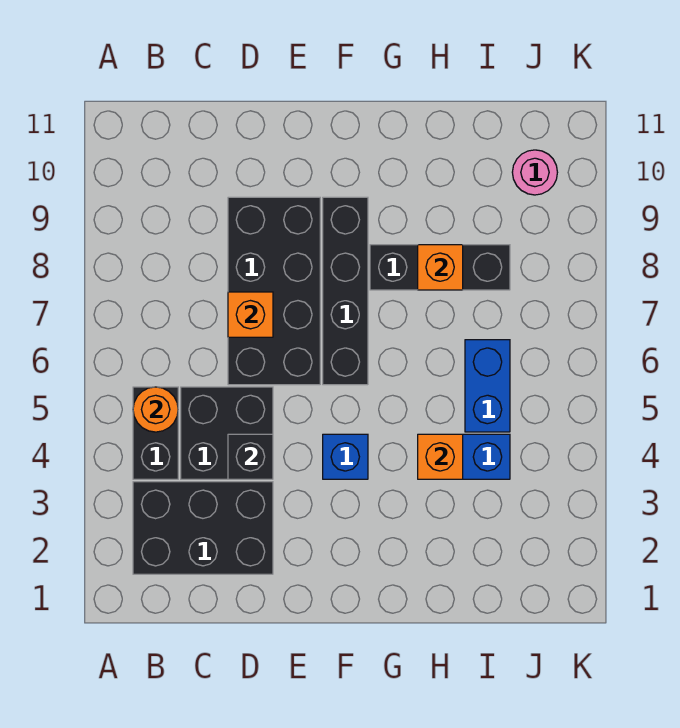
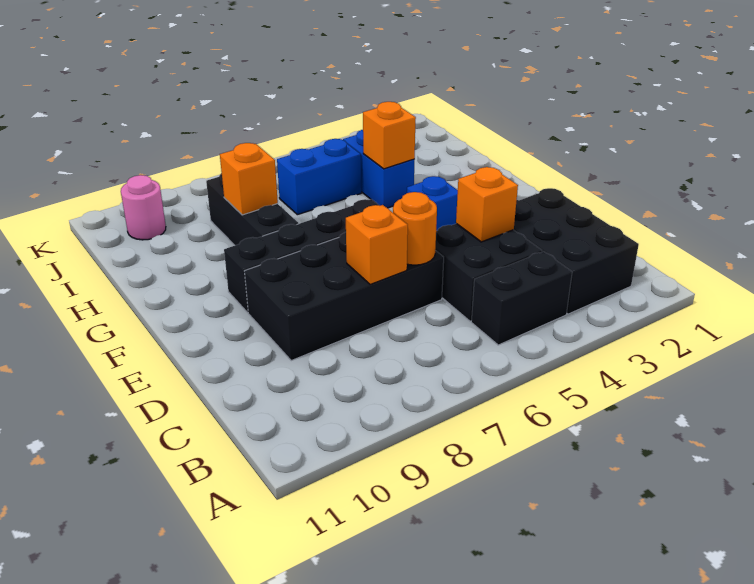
orange round brick B5 level 2 -> orange round brick D6 level 2
black brick D4 level 2 -> orange brick D4 level 2

